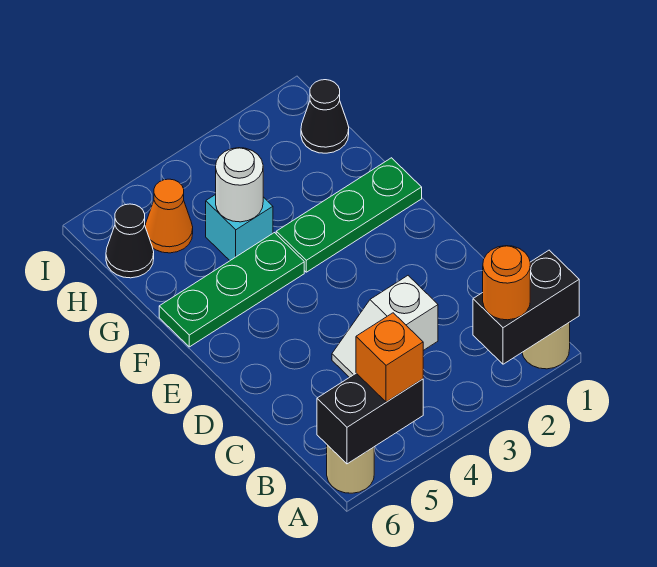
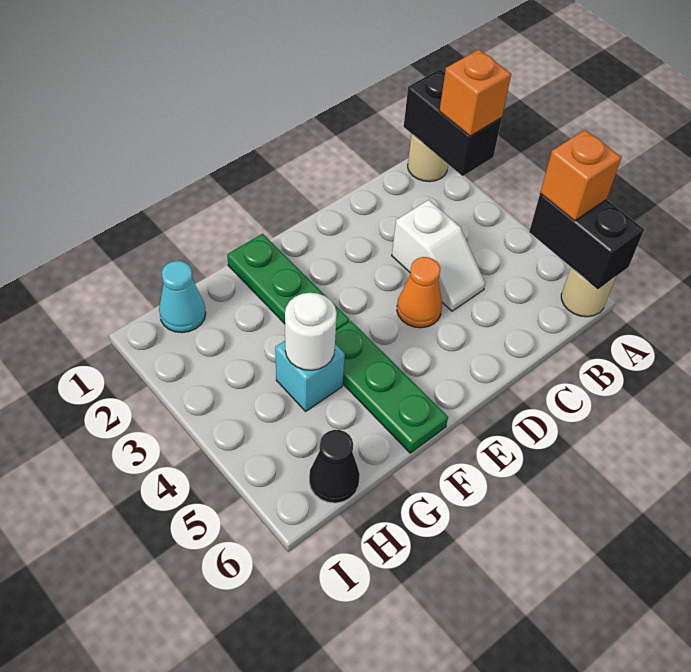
orange round brick A2 level 3 -> orange brick A2 level 3
black cone H1 level 1 -> cyan cone H1 level 1
orange cone H5 level 1 -> orange cone D4 level 1

